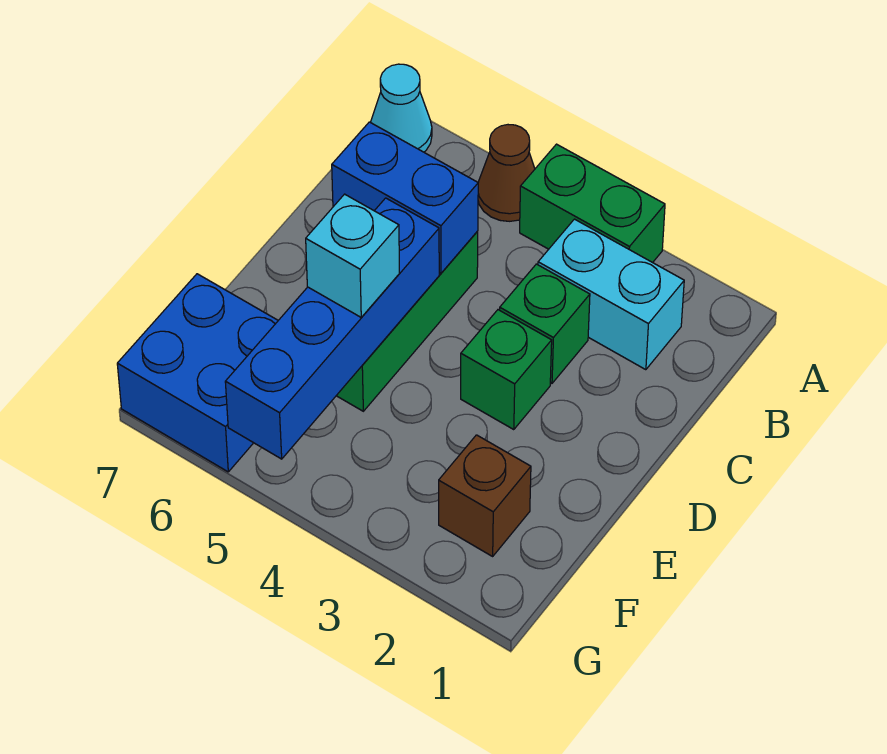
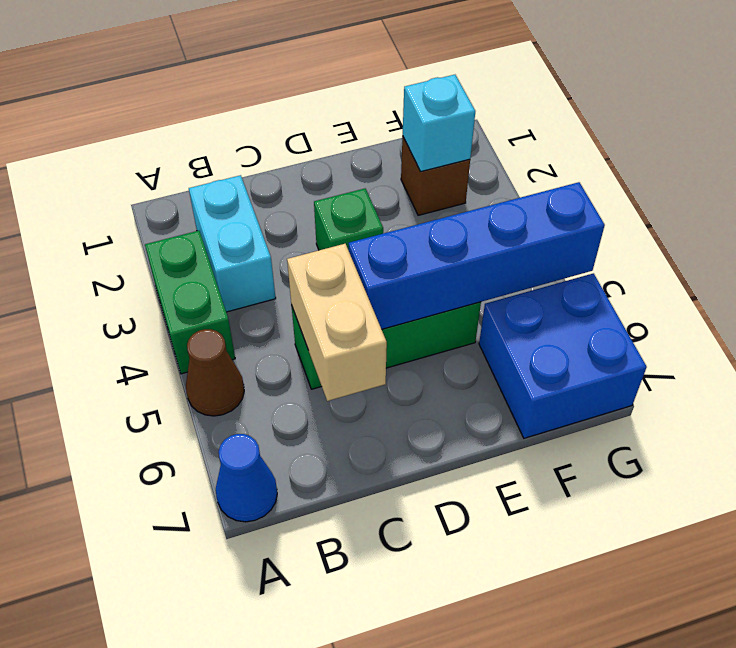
cyan cone A7 level 1 -> blue cone A7 level 1
green brick C3 level 1 -> none
blue brick C5:C6 level 2 -> tan brick C5:C6 level 2
cyan brick E5 level 3 -> cyan brick F2 level 2

